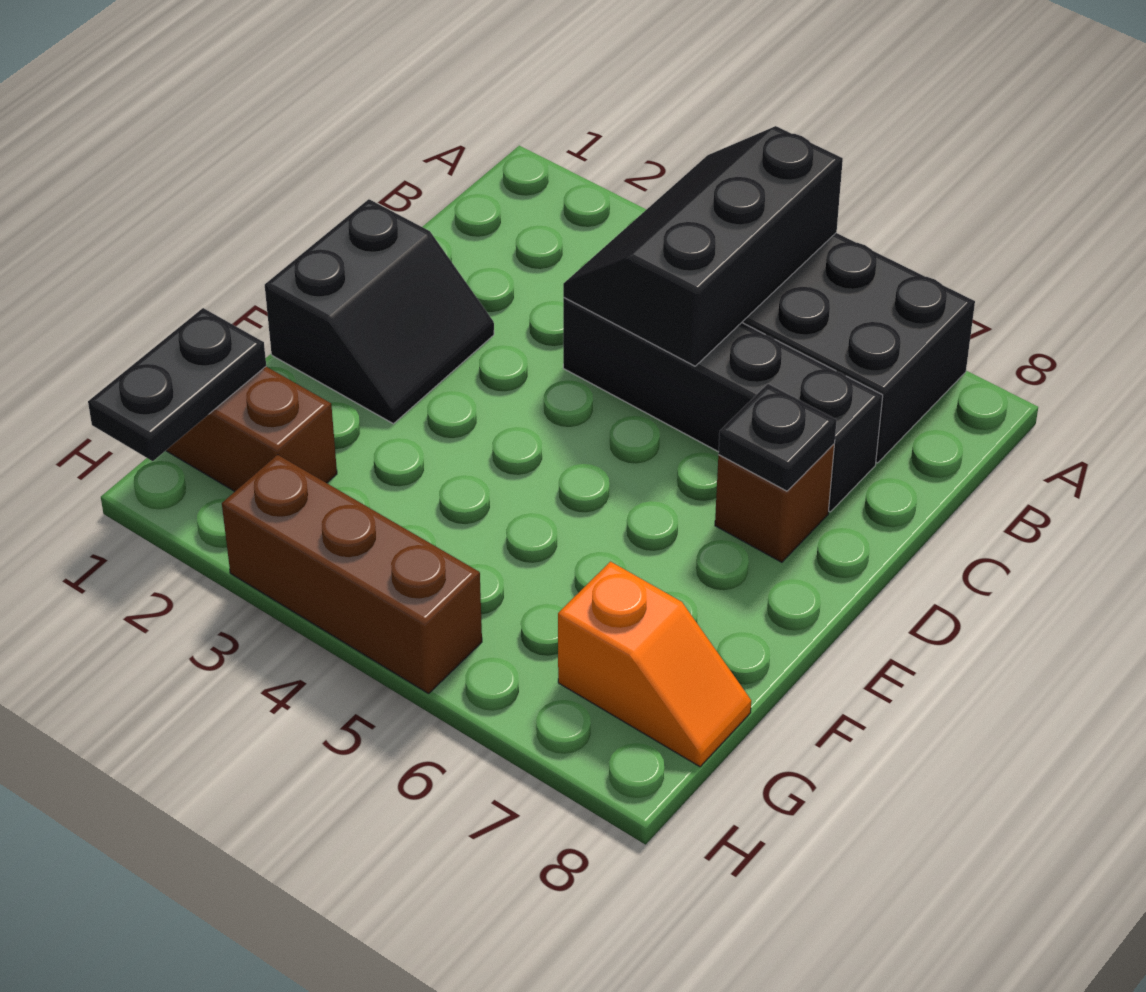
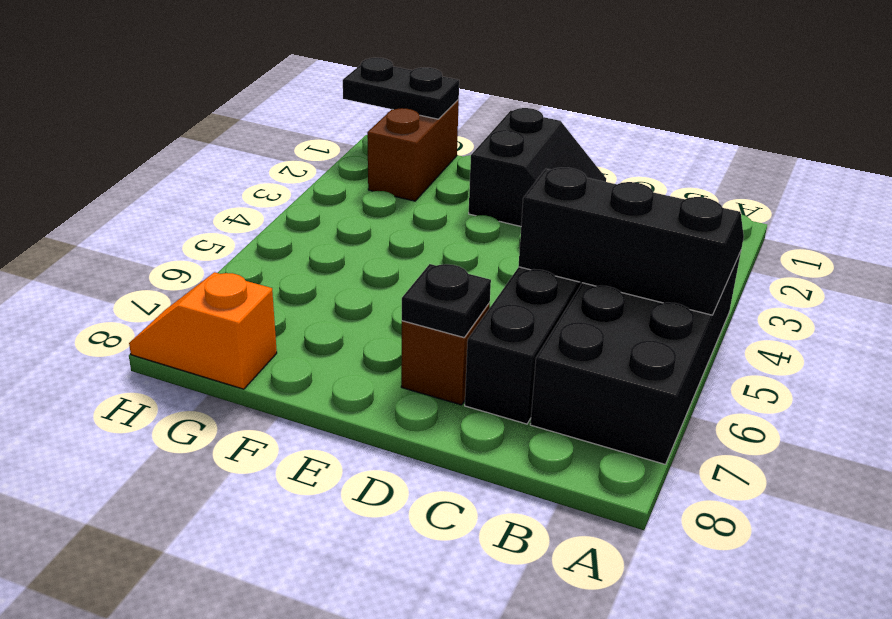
black slope D1:E2 level 1 top 1 -> black slope D1:E2 level 1 top E
orange slope G7:G8 level 1 top 7 -> orange slope G8:H8 level 1 top G
brown brick H3:H5 level 1 -> none

